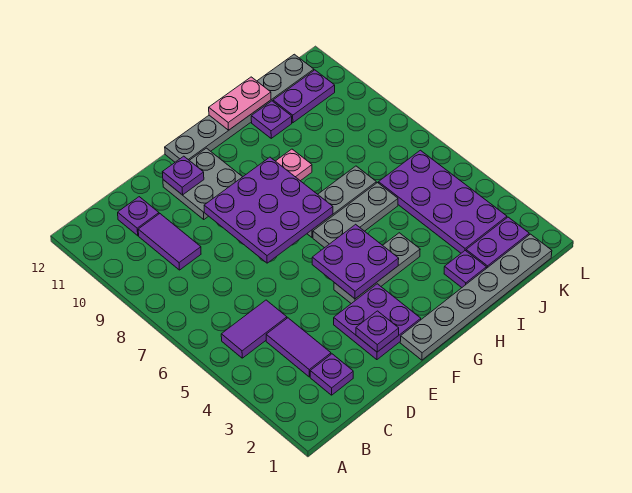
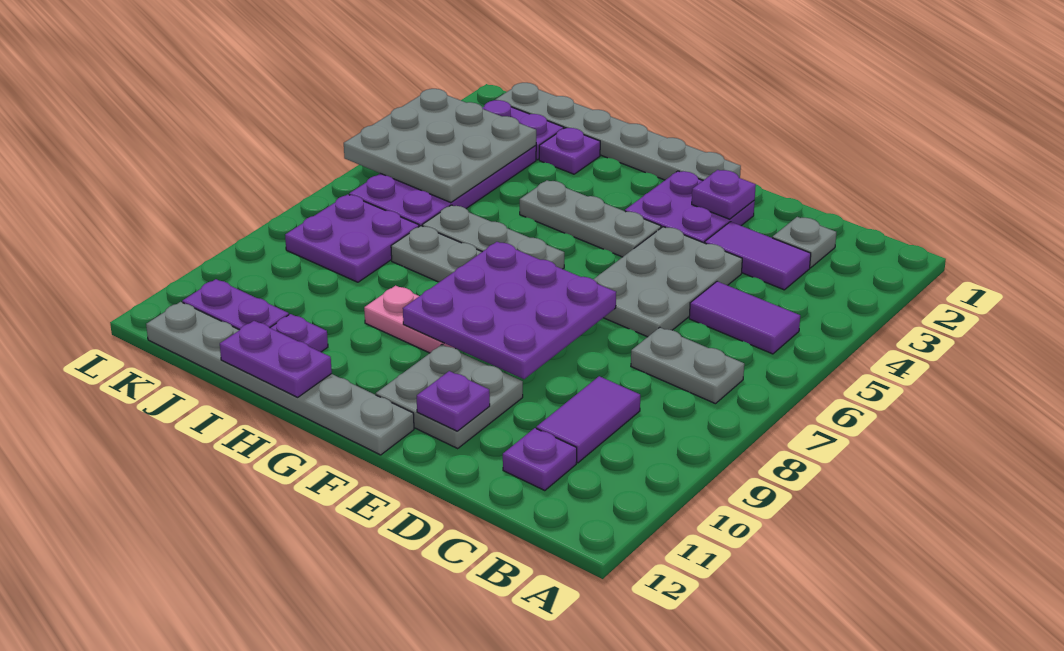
none -> grey plate B7:C7 level 1
purple plate C2 level 1 -> grey plate C2 level 1
purple tile C3:C4 level 1 -> purple tile C3:D3 level 1
none -> grey plate D4:E6 level 1
purple plate F4:G5 level 2 -> purple plate J7:K8 level 1
pink plate H12:I12 level 2 -> purple plate H12:I12 level 2
none -> grey plate J3:L5 level 2

